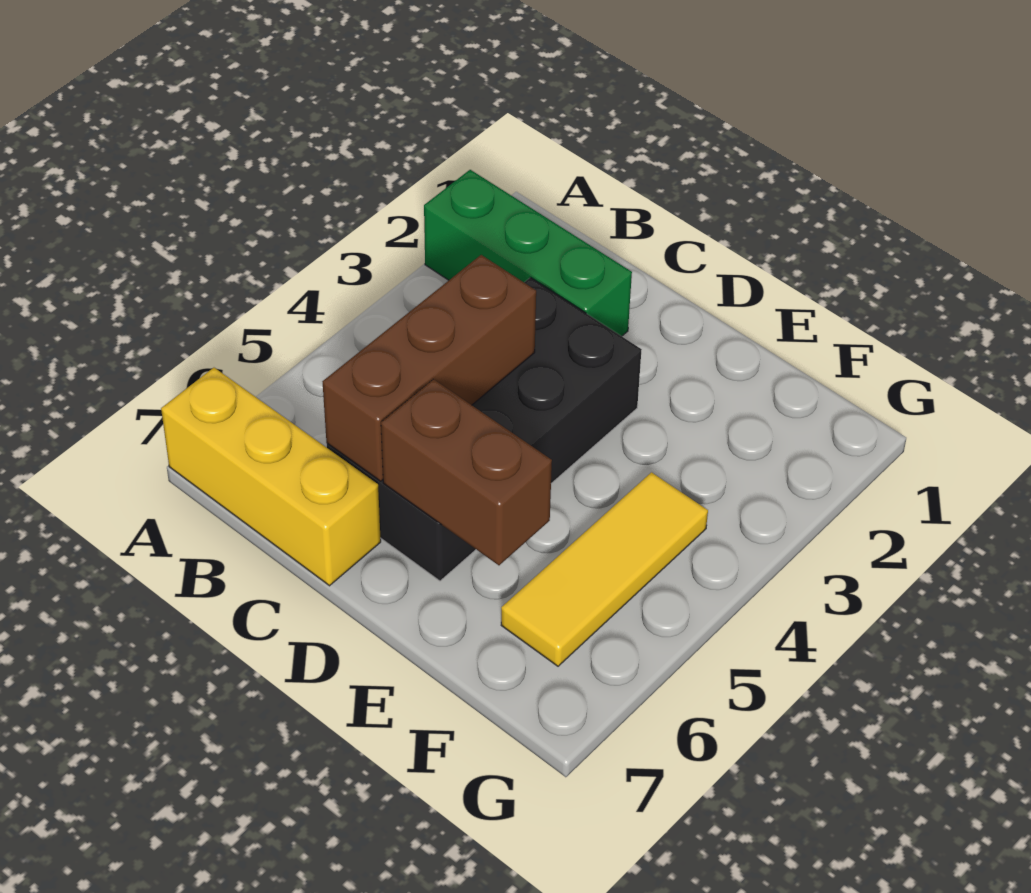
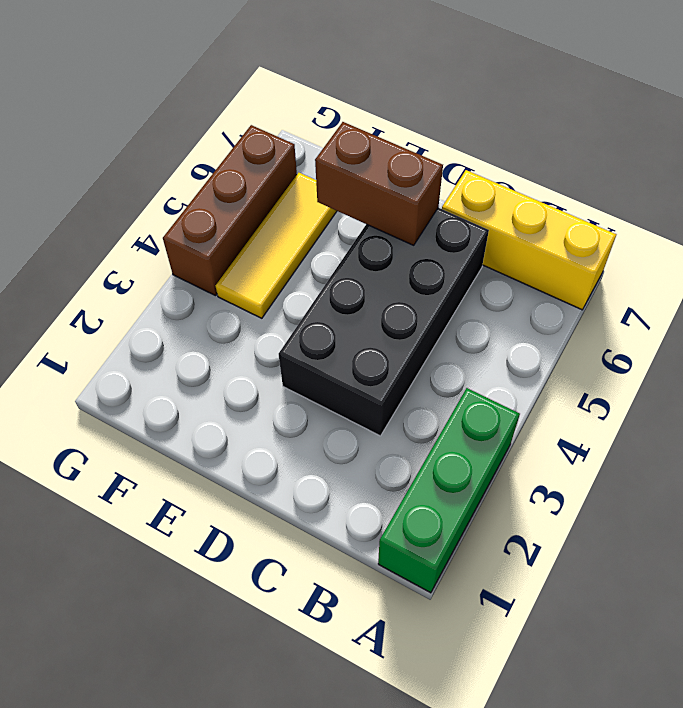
green brick A2:C2 level 1 -> green brick A1:A3 level 1
brown brick C4:C6 level 2 -> brown brick G4:G6 level 1

